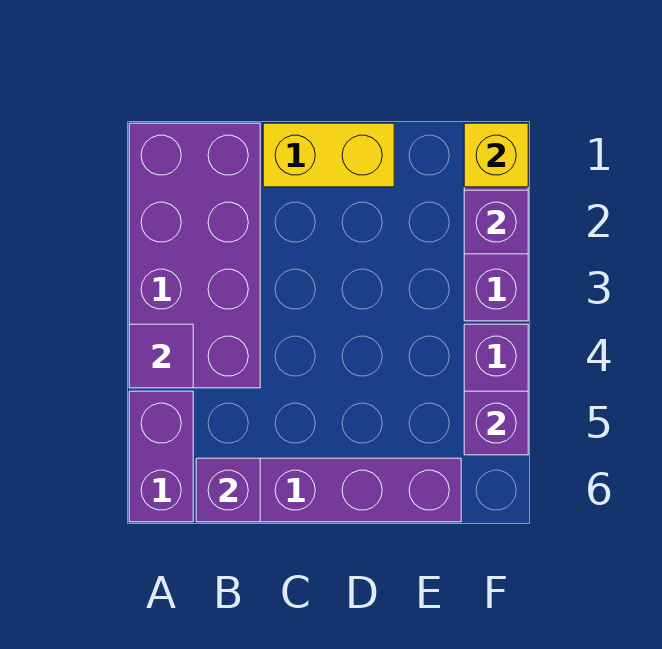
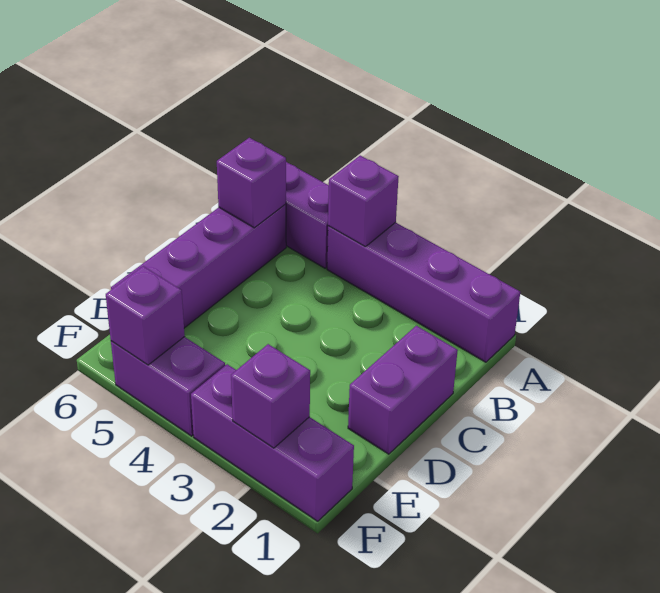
purple brick A1:B4 level 1 -> purple brick A1:A4 level 1
purple tile A4 level 2 -> purple brick A4 level 2
yellow brick C1:D1 level 1 -> purple brick C1:D1 level 1
yellow brick F1 level 2 -> none

